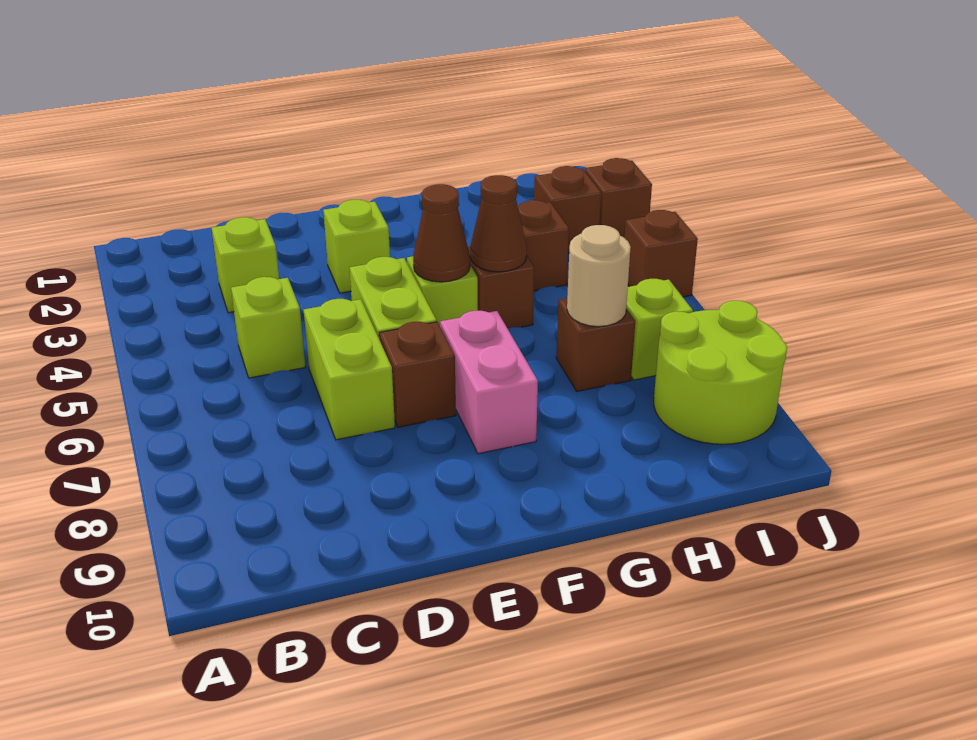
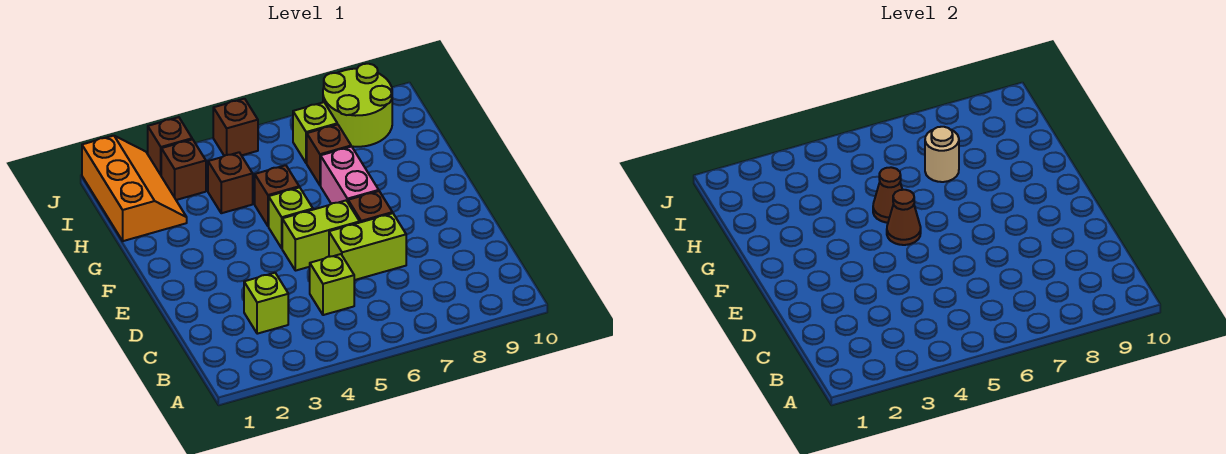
lime brick E3 level 1 -> none
pink brick F7:F8 level 1 -> pink brick F7:G7 level 1
none -> orange slope H1:J2 level 1 top 1

